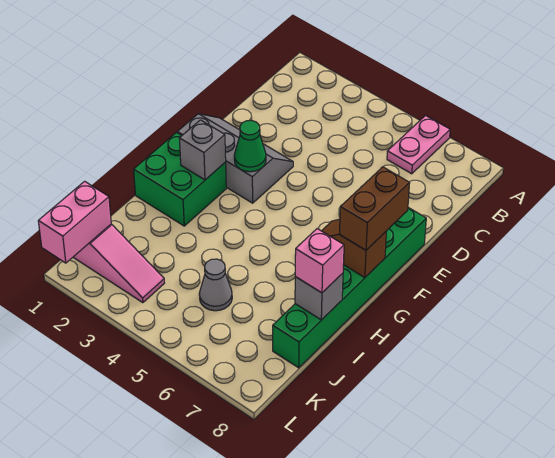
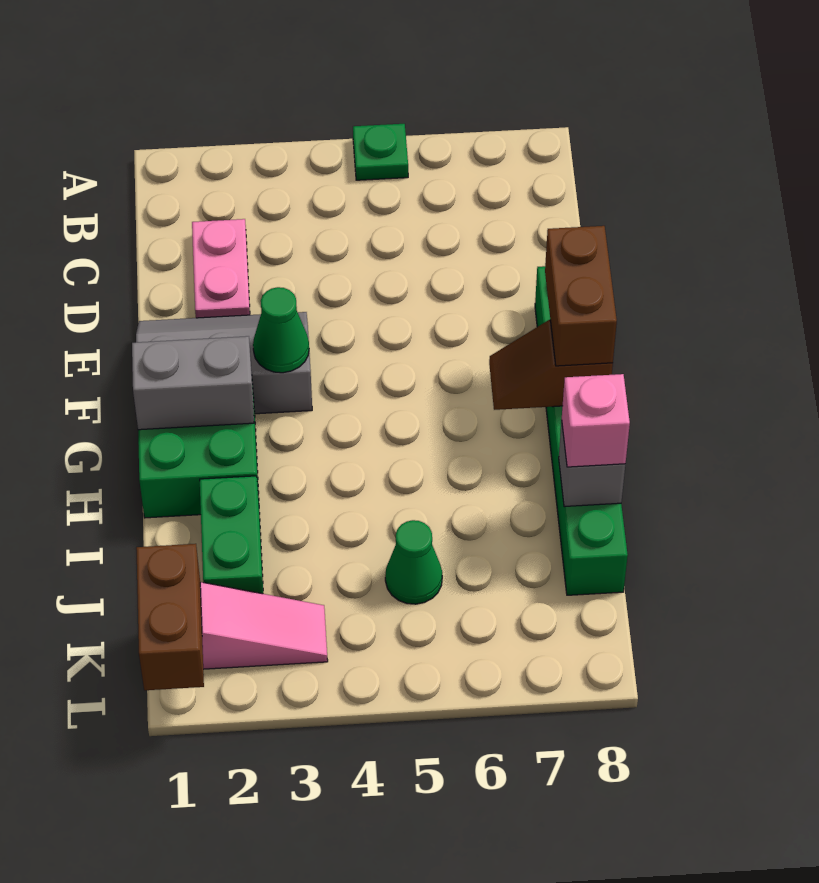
none -> green plate A5 level 1
pink plate A6:B6 level 1 -> pink plate C2:D2 level 1
grey brick G2 level 2 -> grey brick G1:G2 level 2
none -> green brick I2:J2 level 1
grey cone J5 level 1 -> green cone J5 level 1
pink brick K1:L1 level 2 -> brown brick K1:L1 level 2

